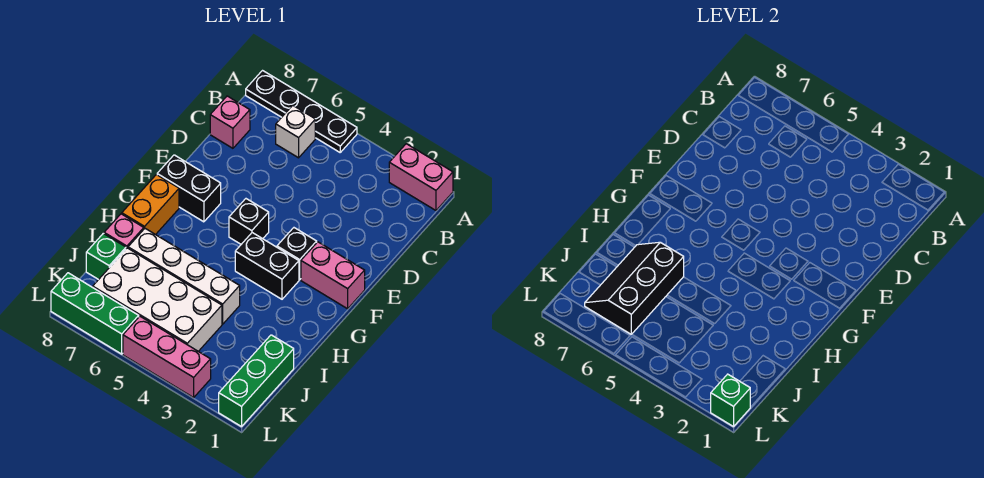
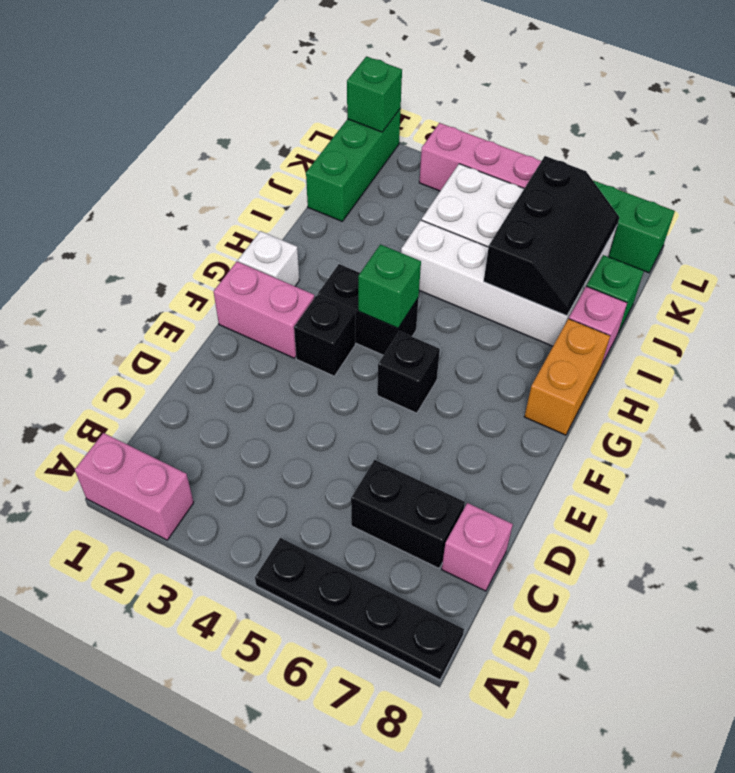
white brick B6 level 1 -> white brick G1 level 1
black brick F7:F8 level 1 -> black brick C6:C7 level 1
none -> green brick G4 level 2

